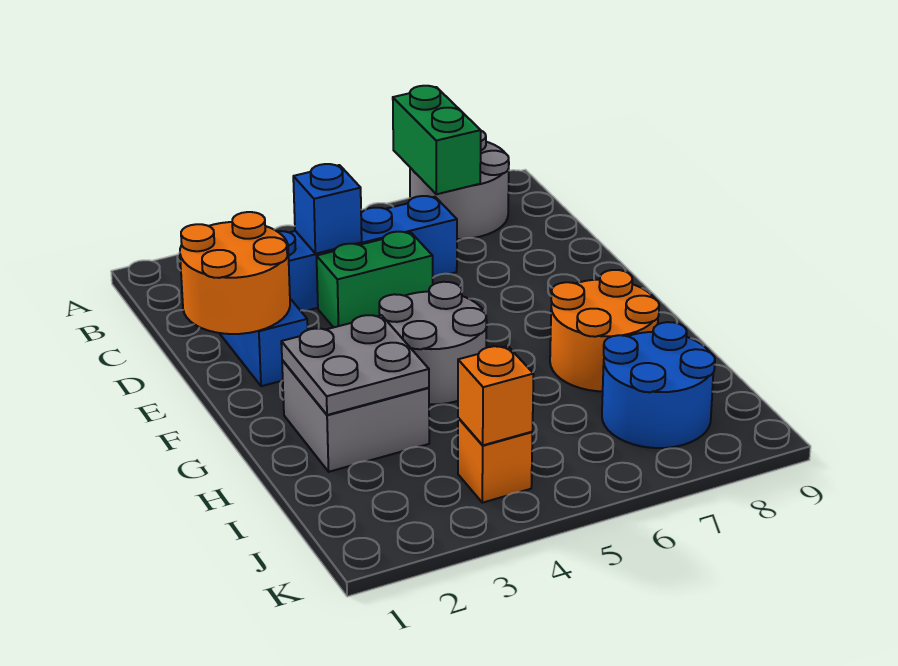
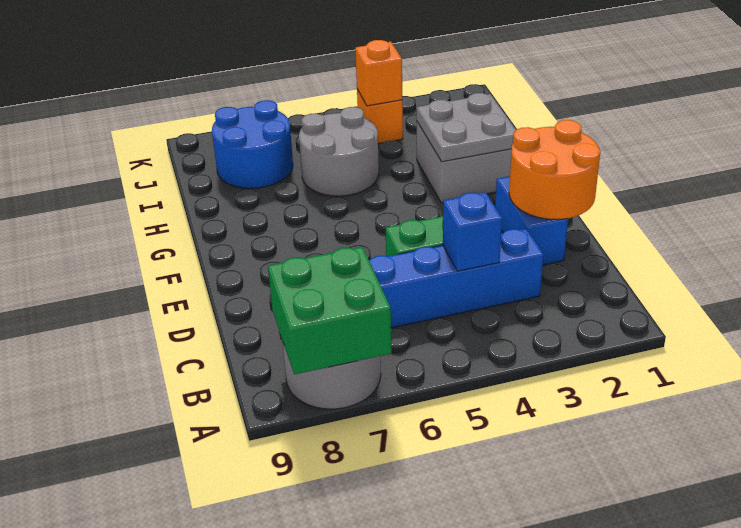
green brick A7:B7 level 2 -> green brick A7:B8 level 2
grey round brick F4:G5 level 1 -> grey round brick H5:I6 level 1
orange round brick G7:H8 level 1 -> none

